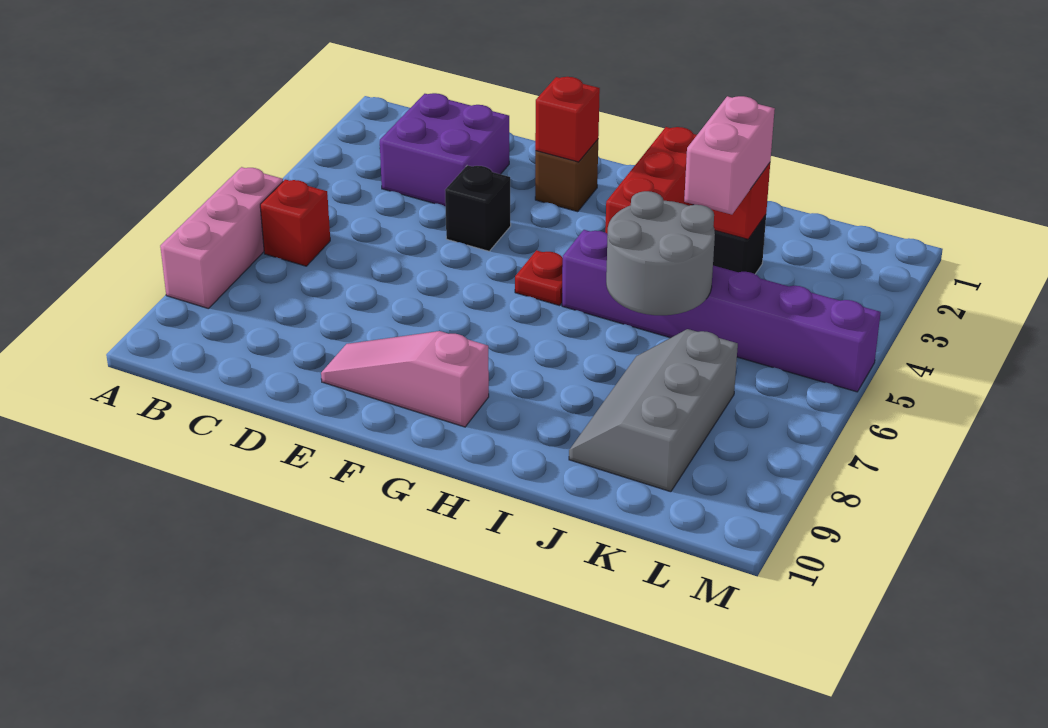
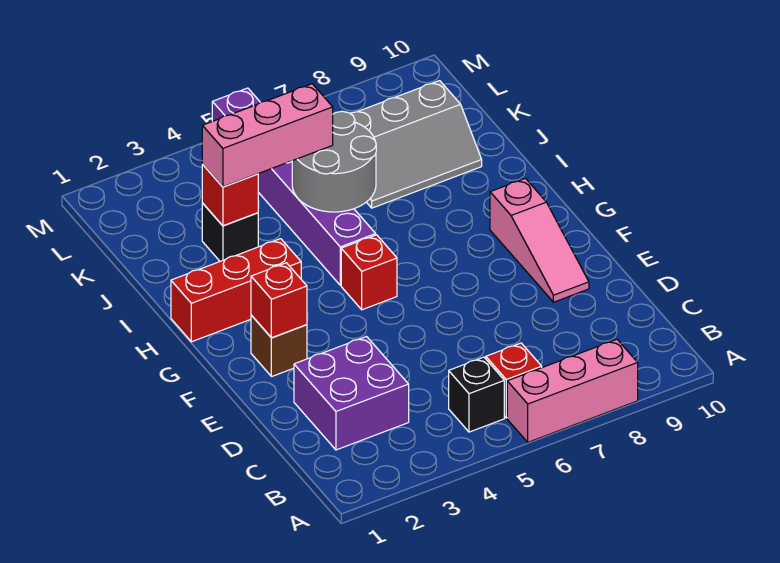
black brick E4 level 1 -> black brick B5 level 1
red plate G5 level 1 -> red brick G5 level 1
pink brick J3:J4 level 3 -> pink brick J3:J5 level 3

